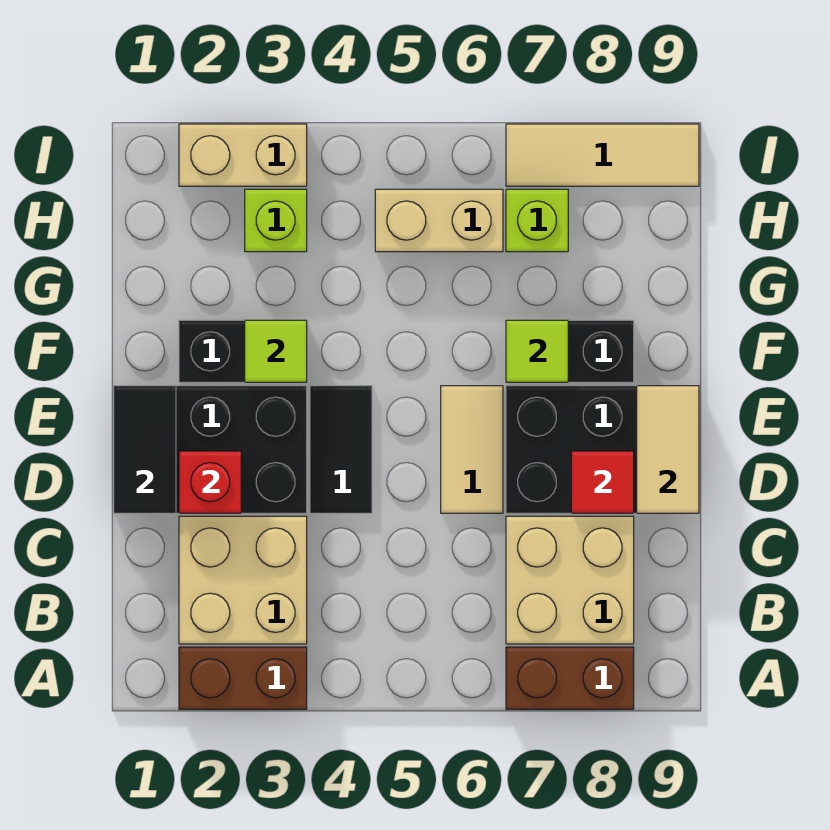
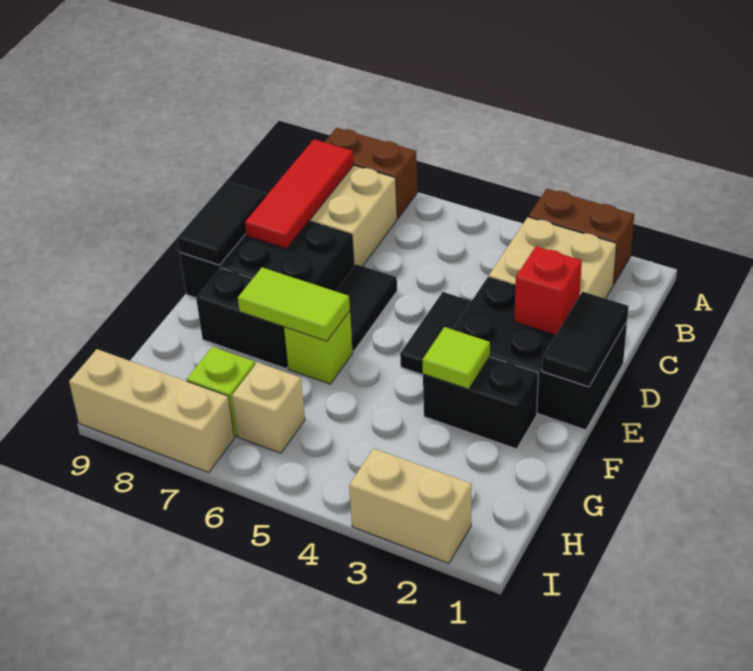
tan tile D6:E6 level 1 -> black tile D6:E6 level 1
red tile D8 level 2 -> red tile B8:D8 level 2
tan tile D9:E9 level 2 -> black tile D9:E9 level 2
lime tile F7 level 2 -> lime tile F6:F7 level 2
lime brick H3 level 1 -> lime brick F6 level 1
tan brick H5:H6 level 1 -> tan brick H6 level 1
tan tile I7:I9 level 1 -> tan brick I7:I9 level 1

